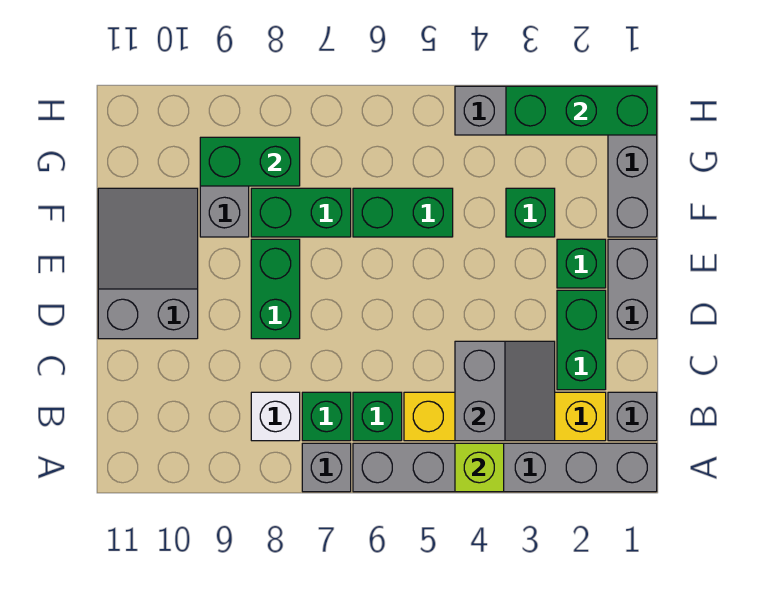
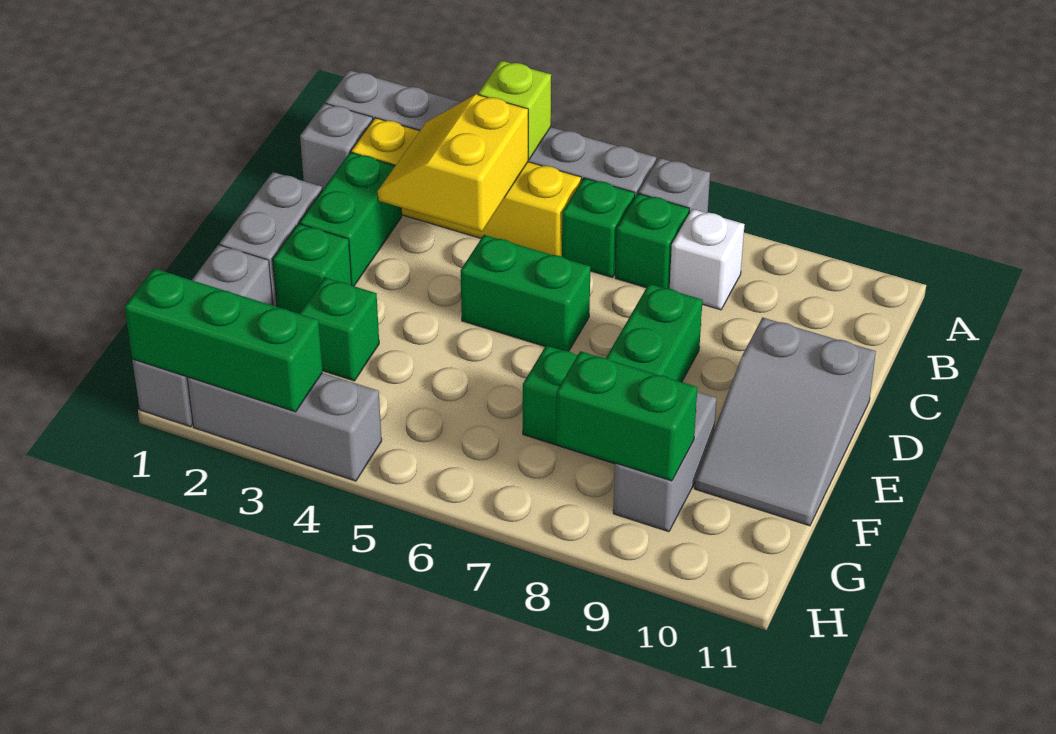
grey slope B3:C4 level 2 top 4 -> yellow slope B3:C4 level 2 top 4
green brick F5:F6 level 1 -> green brick D5:D6 level 1

